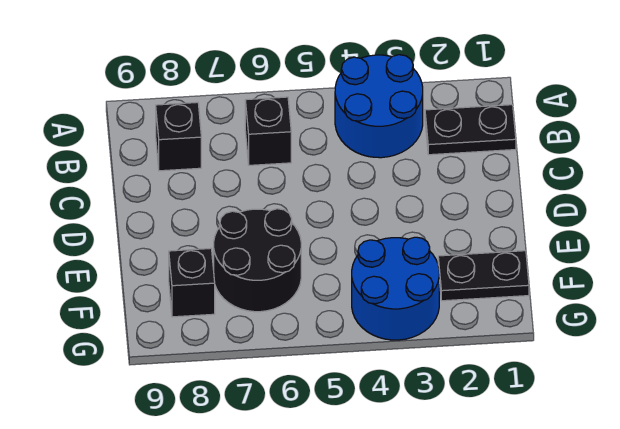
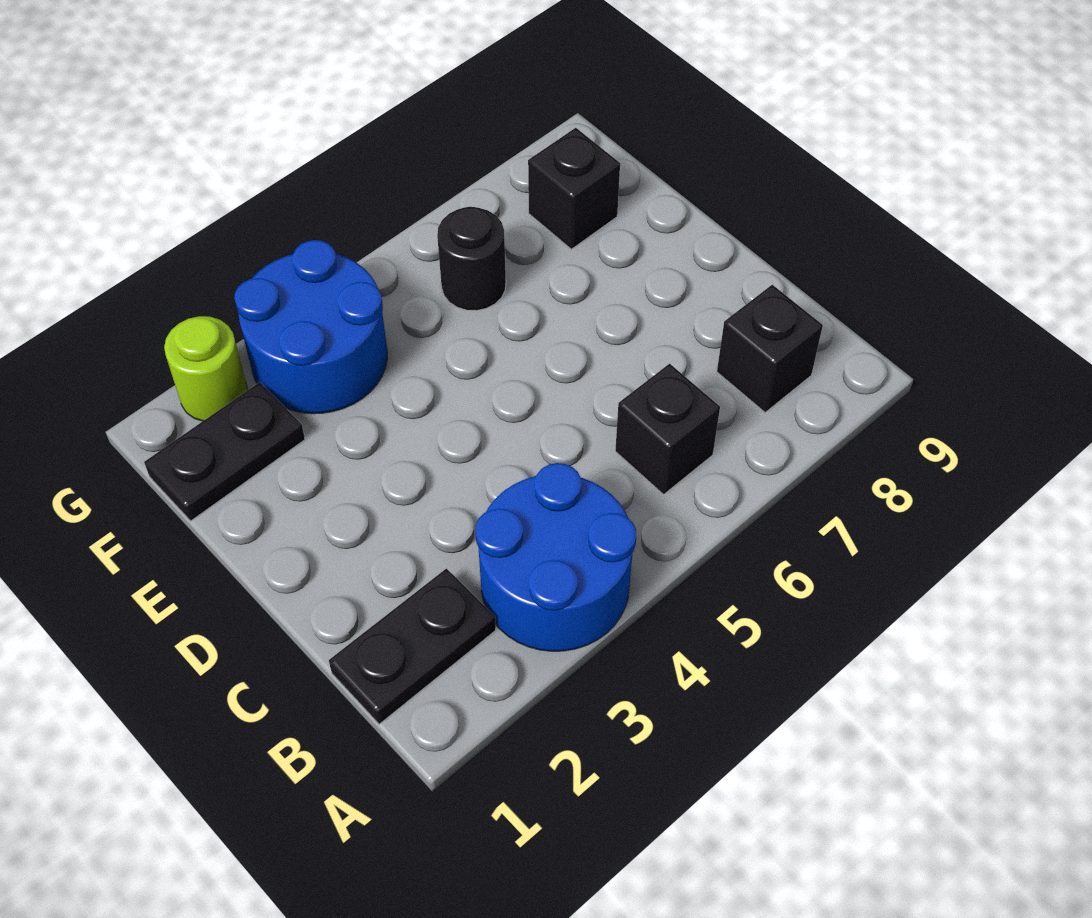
black round brick E6:F7 level 1 -> black round brick F6 level 1
none -> lime round brick G2 level 1

